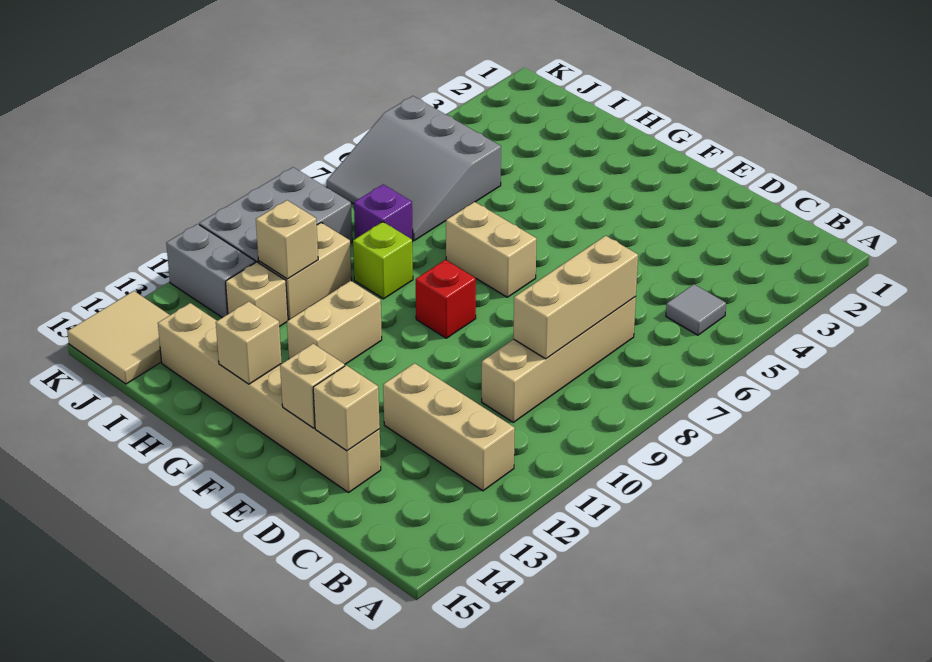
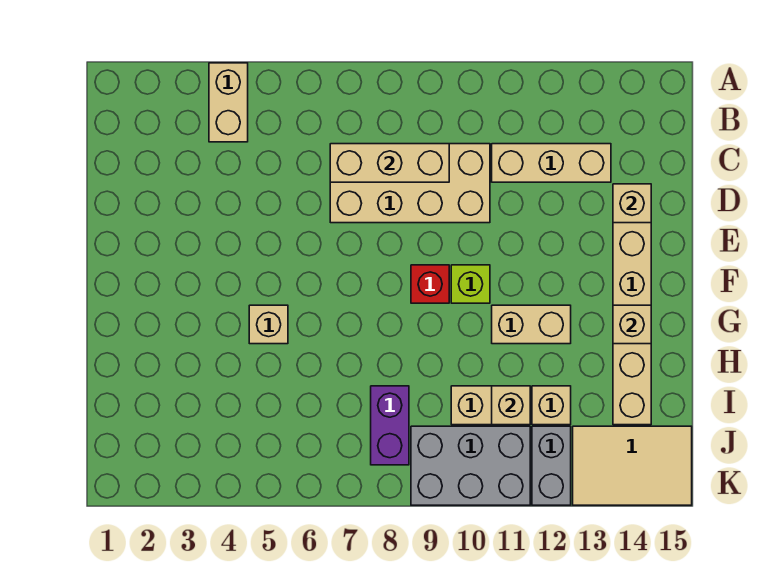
grey tile B5 level 1 -> none
tan brick B12:D12 level 1 -> tan brick C11:C13 level 1
tan brick C7:C10 level 1 -> tan brick C7:D10 level 1
tan brick E14 level 2 -> tan brick G5 level 1
tan brick F7:G7 level 1 -> tan brick A4:B4 level 1
lime brick H9 level 1 -> lime brick F10 level 1
grey slope I5:K7 level 1 top 5 -> none
purple brick I8 level 1 -> purple brick I8:J8 level 1
tan tile J14:K15 level 1 -> tan tile J13:K15 level 1

